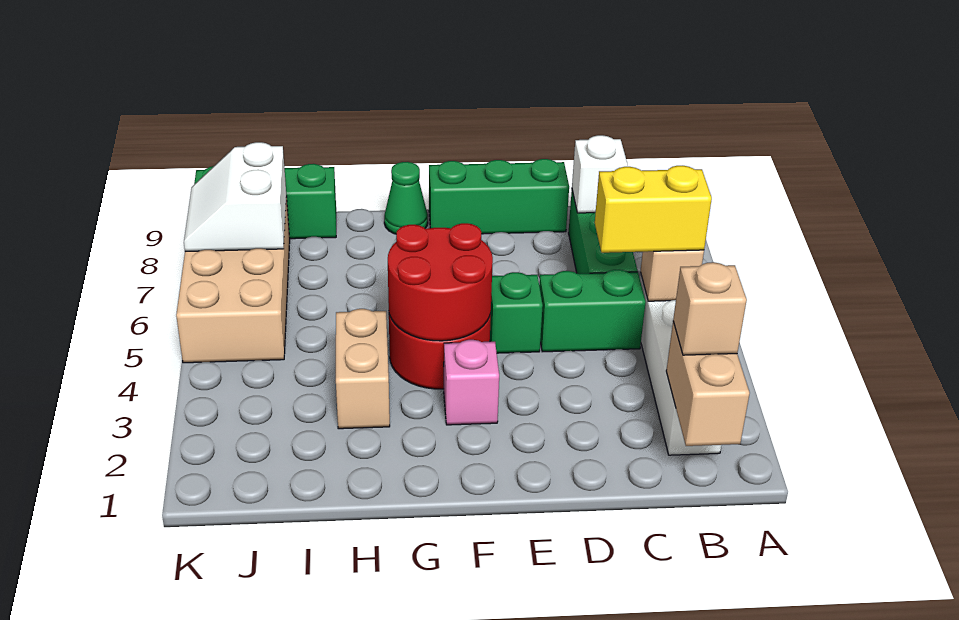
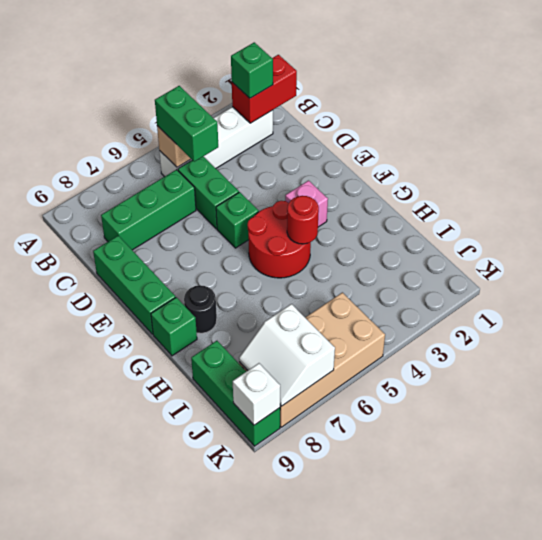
tan brick B1:B2 level 2 -> red brick B1:B2 level 2
tan brick B2 level 3 -> green brick B2 level 3
yellow brick B5:C5 level 3 -> green brick B5:C5 level 3
white brick C8 level 2 -> white brick K9 level 2
red round brick F4:G5 level 2 -> red round brick G4 level 2
none -> black round brick G8 level 1
green cone G9 level 1 -> green brick G9 level 1
tan brick H3:H4 level 1 -> none
white slope J7:K8 level 2 top J -> white slope J7:K8 level 2 top 7

